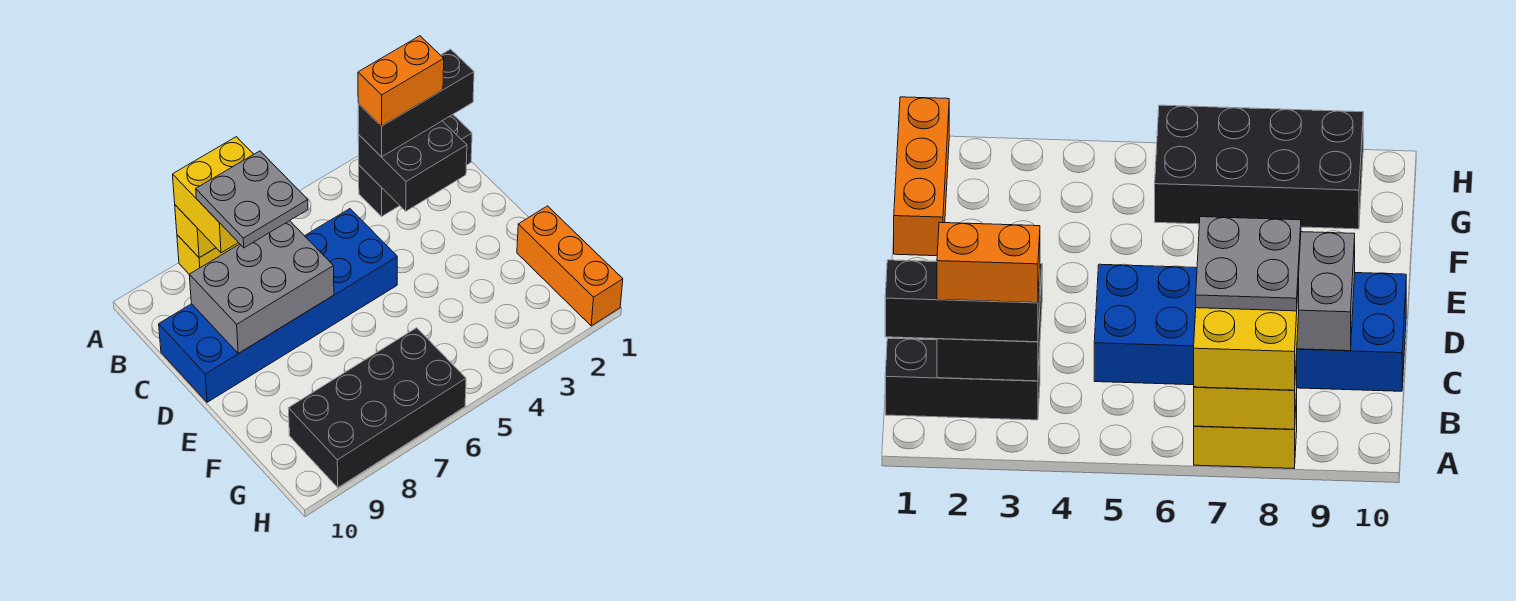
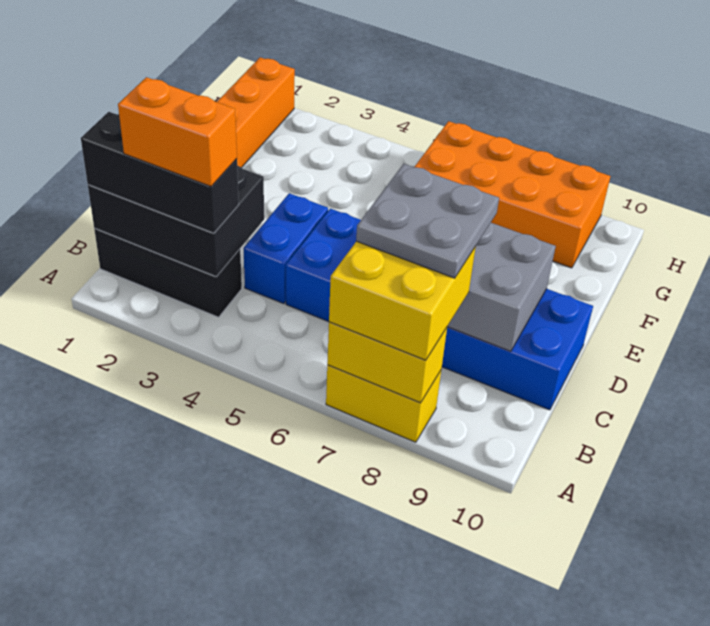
black brick B2:C3 level 2 -> black brick B1:C3 level 2
none -> blue brick C4:D4 level 1
black brick G6:H9 level 1 -> orange brick G6:H9 level 1

